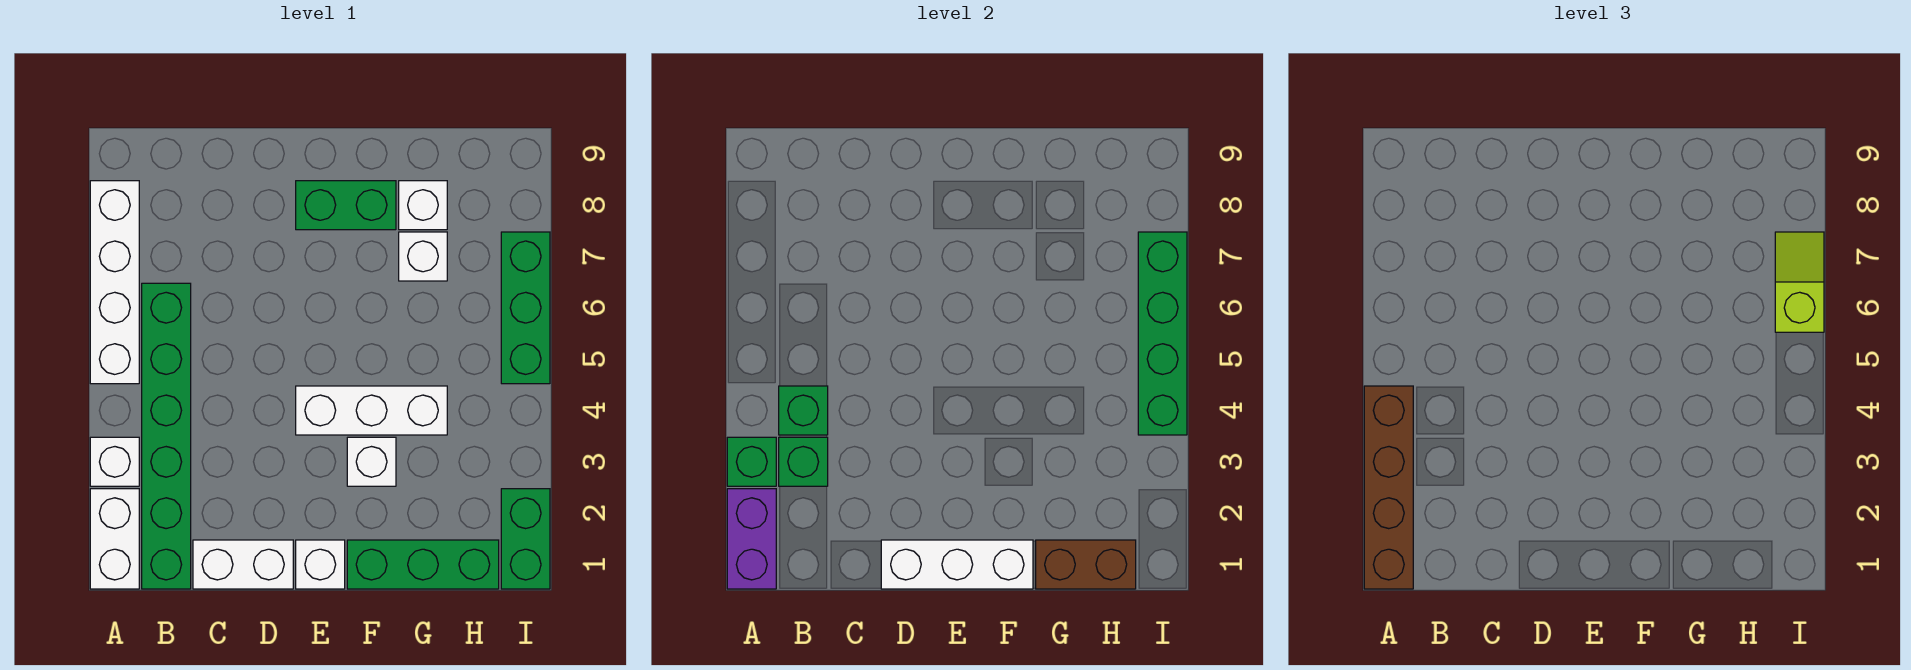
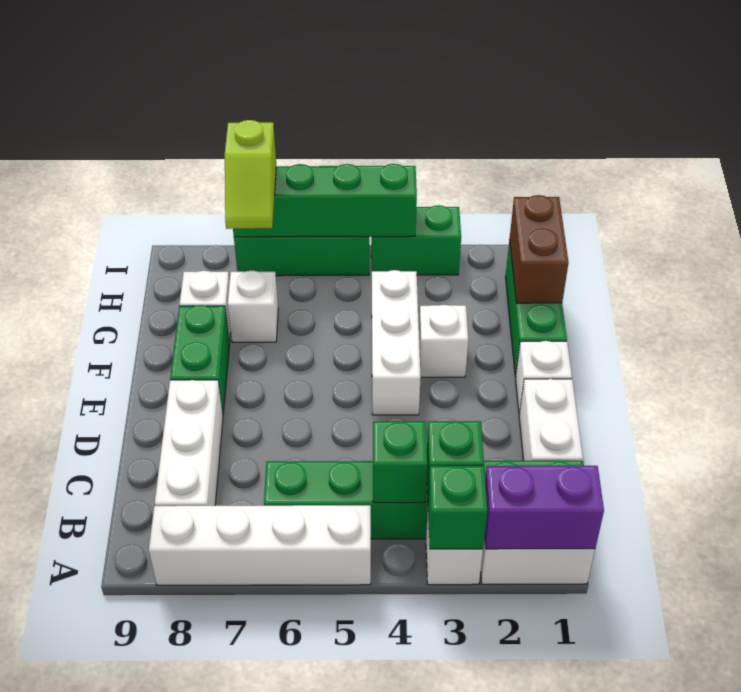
brown brick A1:A4 level 3 -> none
white brick D1:F1 level 2 -> white brick B8:D8 level 1
green brick I1:I2 level 1 -> green brick I3:I4 level 1
lime slope I6:I7 level 3 top 6 -> lime slope H7:I7 level 3 top I

